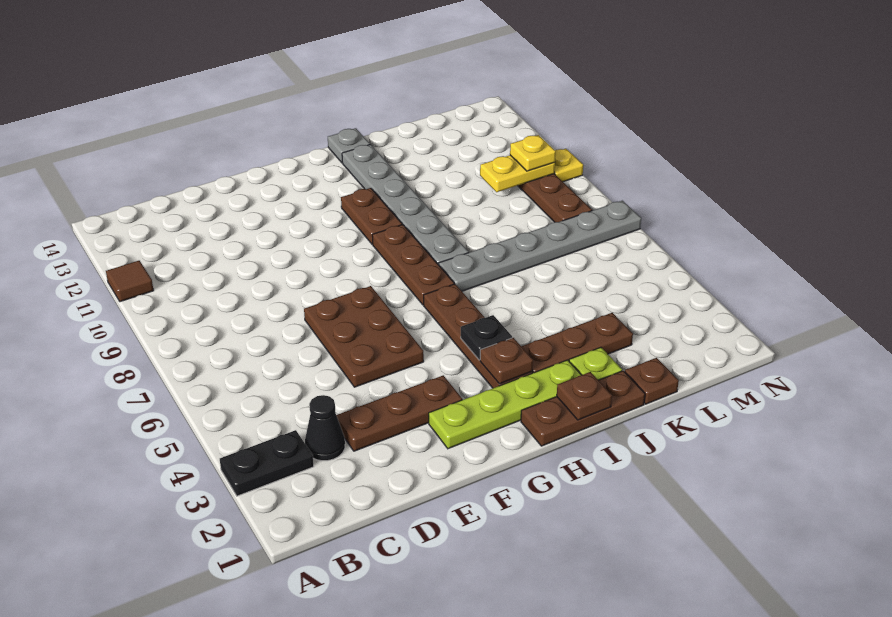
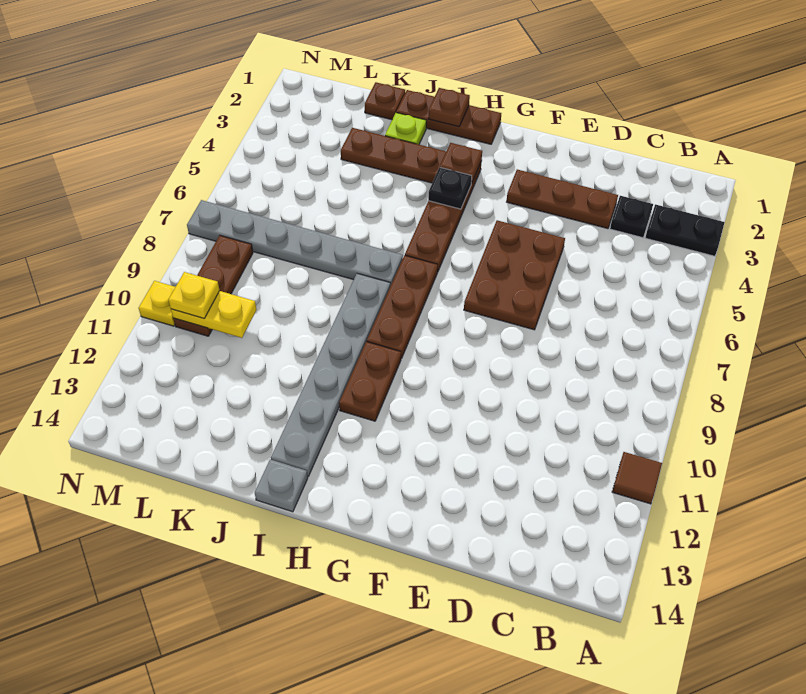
black cone C3 level 1 -> black plate C3 level 1
lime plate F2:I2 level 1 -> none

